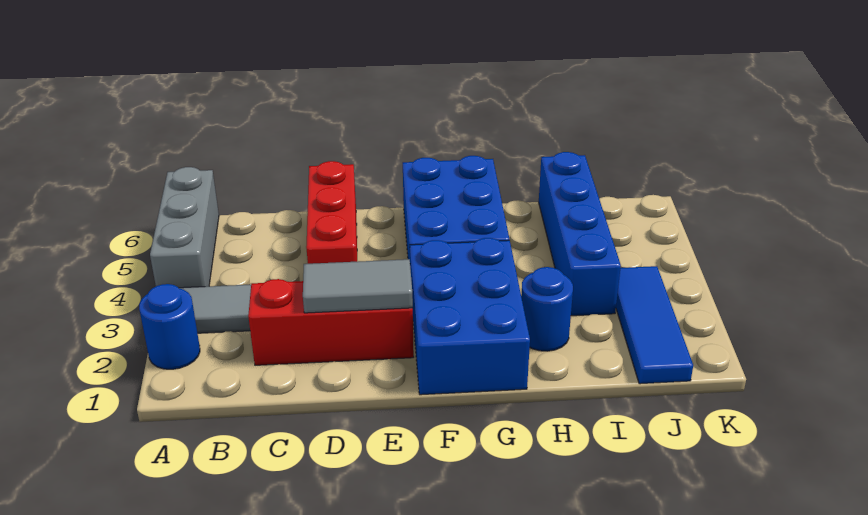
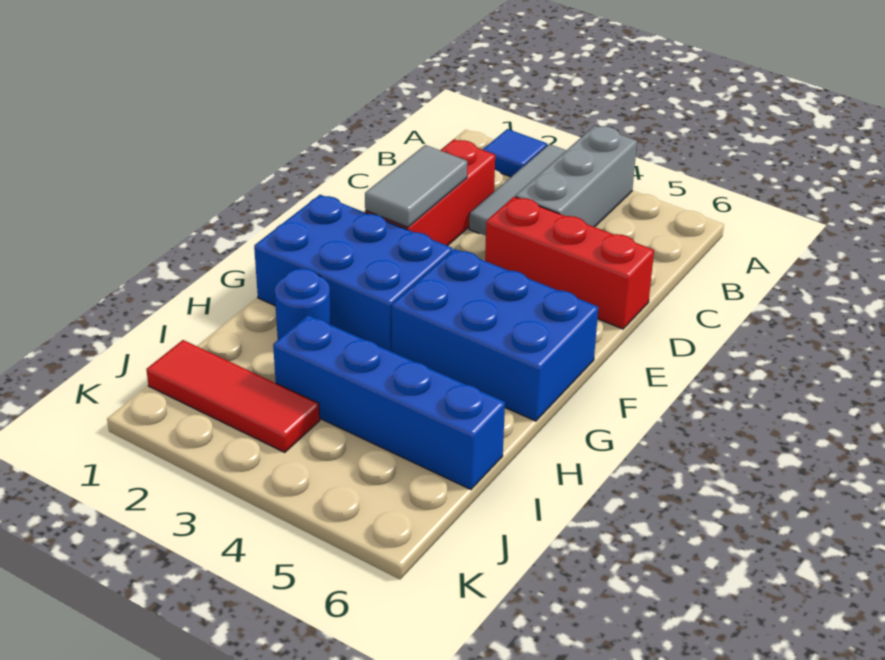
blue round brick A2 level 1 -> blue tile A2 level 1
grey brick A4:A6 level 1 -> grey brick A4:C4 level 1
blue tile J1:J3 level 1 -> red tile J1:J3 level 1

